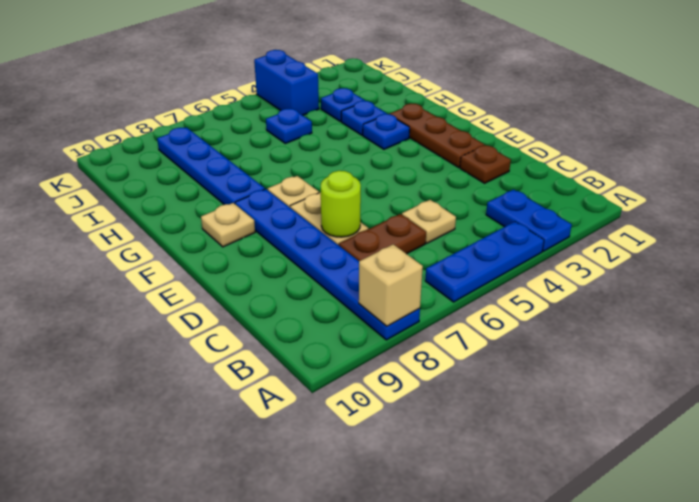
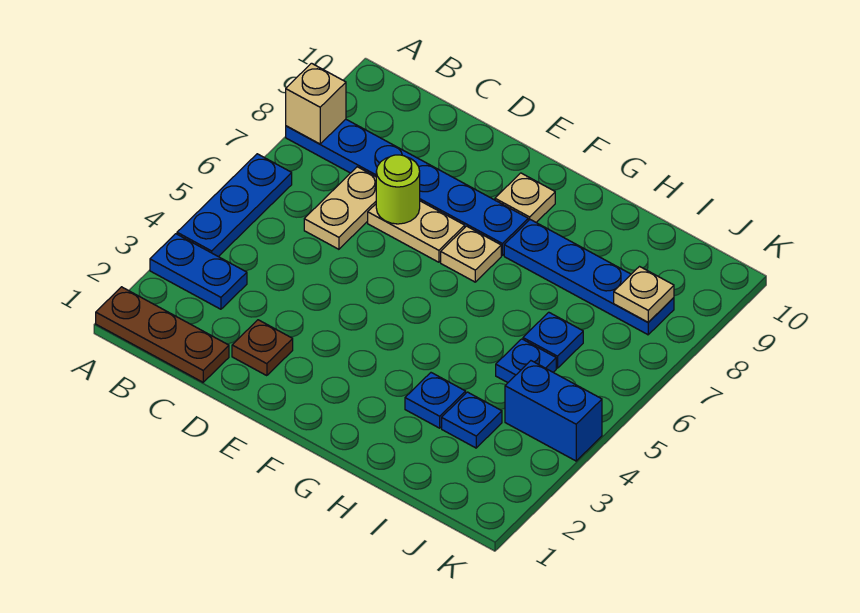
tan plate C5 level 1 -> tan plate J8 level 2
brown plate C6:C7 level 1 -> tan plate C6:C7 level 1
brown plate E2:G2 level 1 -> brown plate A1:C1 level 1
blue plate G3 level 1 -> blue plate I6 level 1

